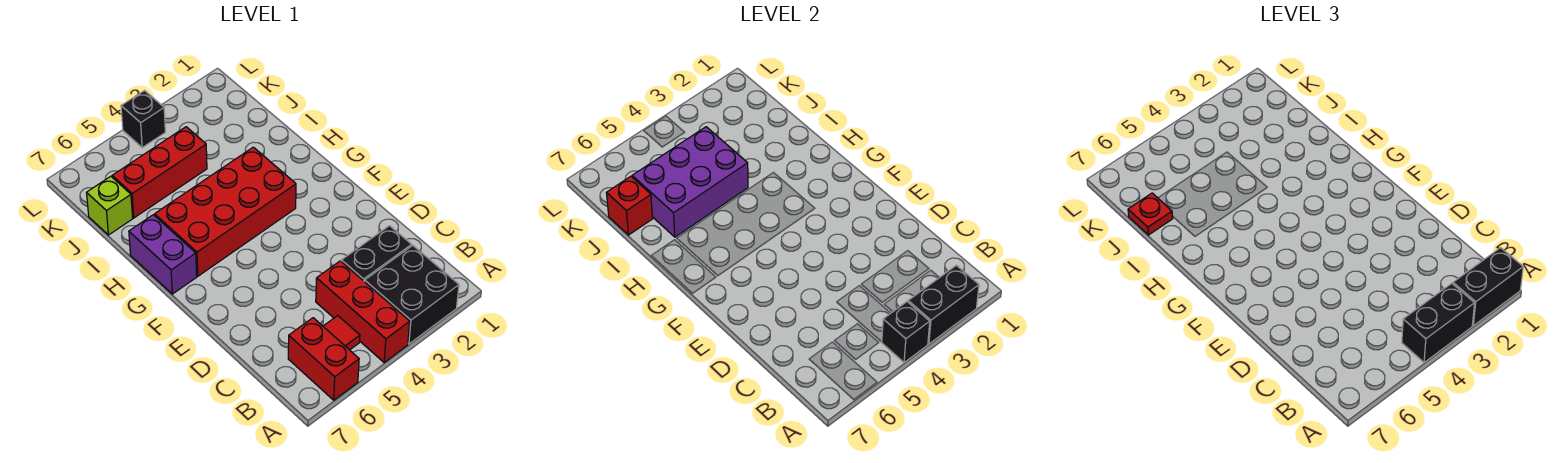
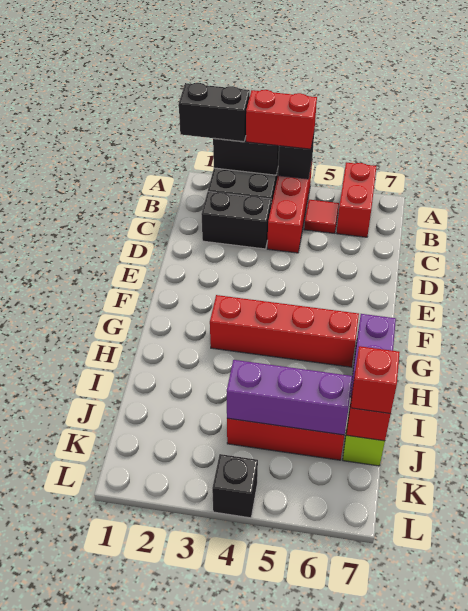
black brick A3:A4 level 3 -> red brick A3:A4 level 3
red brick G3:H6 level 1 -> red brick G3:G6 level 1
purple brick I4:J6 level 2 -> purple brick J4:J6 level 2
red plate J7 level 3 -> red brick J7 level 3

